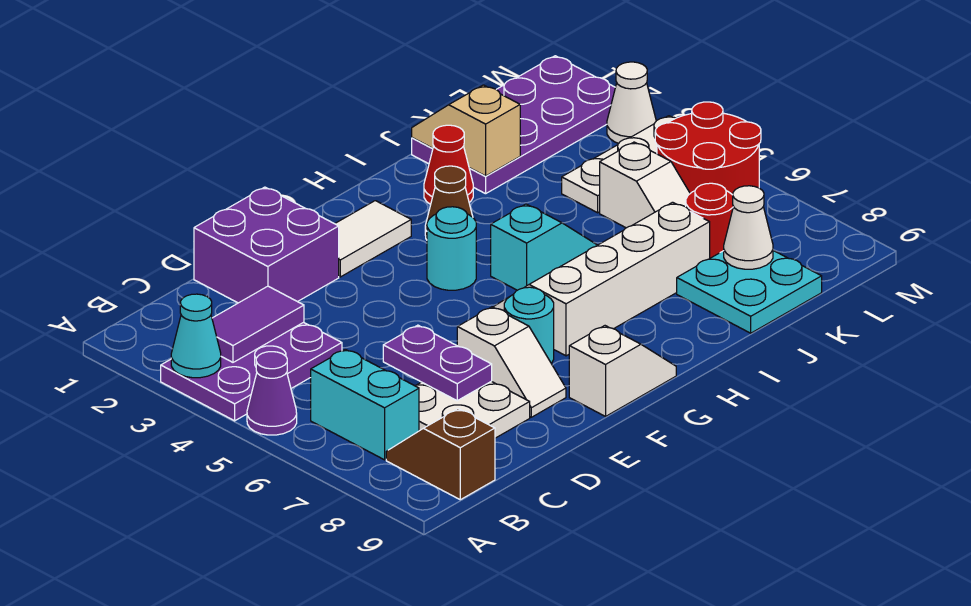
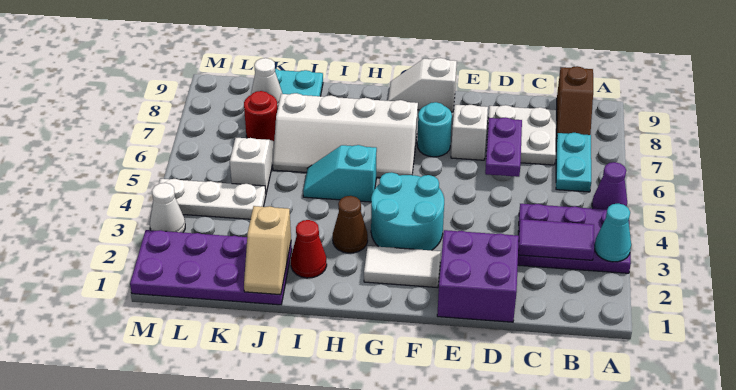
cyan brick B6:B7 level 1 -> cyan plate B6:B7 level 1
cyan round brick G4 level 1 -> cyan round brick F3:G4 level 1
red round brick L5:M6 level 1 -> none

